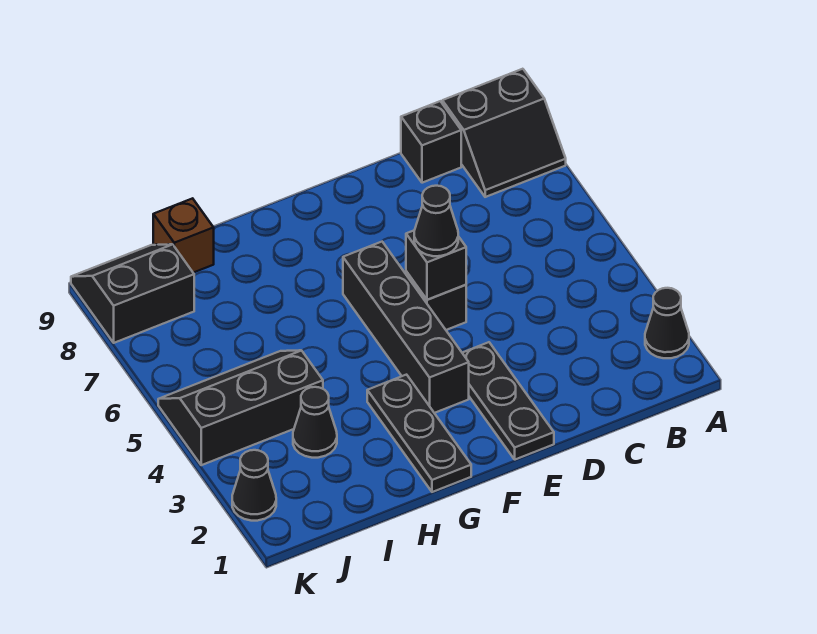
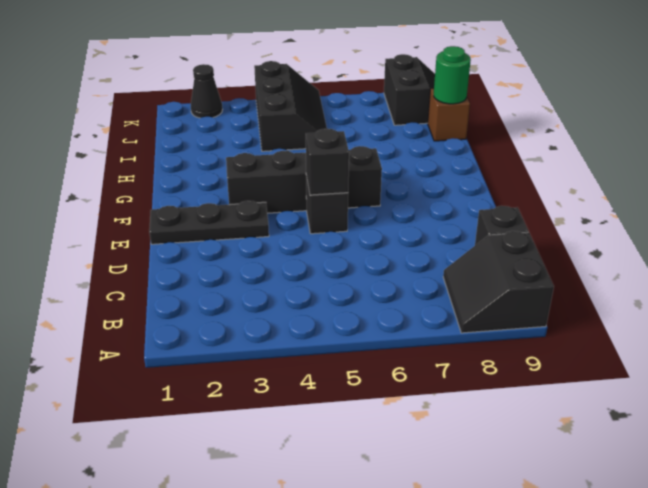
black cone A2 level 1 -> none
black cone E5 level 3 -> none
black plate G1:G3 level 1 -> none
black cone I3 level 1 -> none
none -> green round brick I9 level 2

